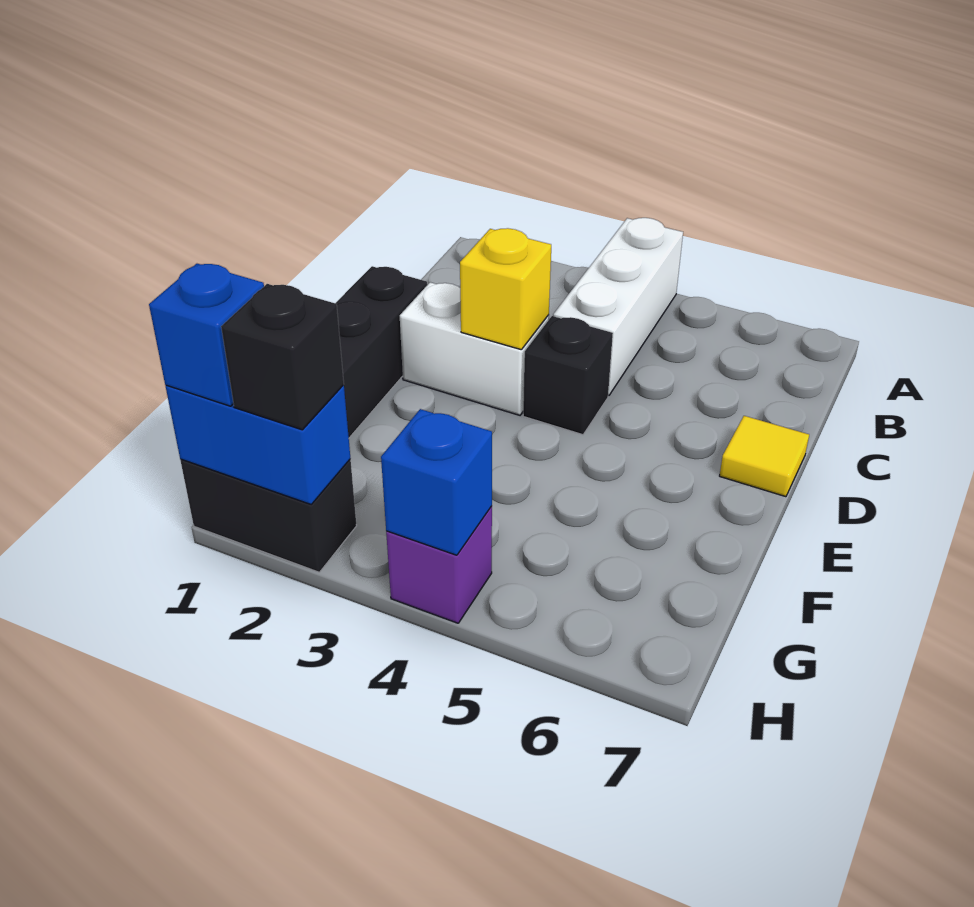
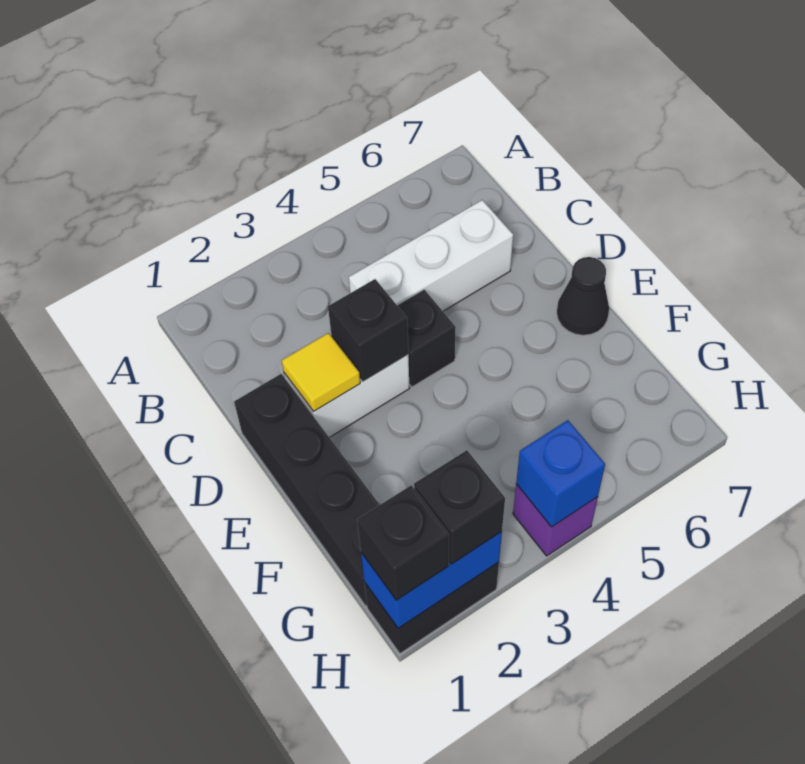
white brick A4:C4 level 1 -> white brick C4:C6 level 1
yellow brick D3 level 2 -> black brick D3 level 2
yellow tile D7 level 1 -> yellow tile D2 level 2
none -> black cone E7 level 1
blue brick H1 level 3 -> black brick H1 level 3

